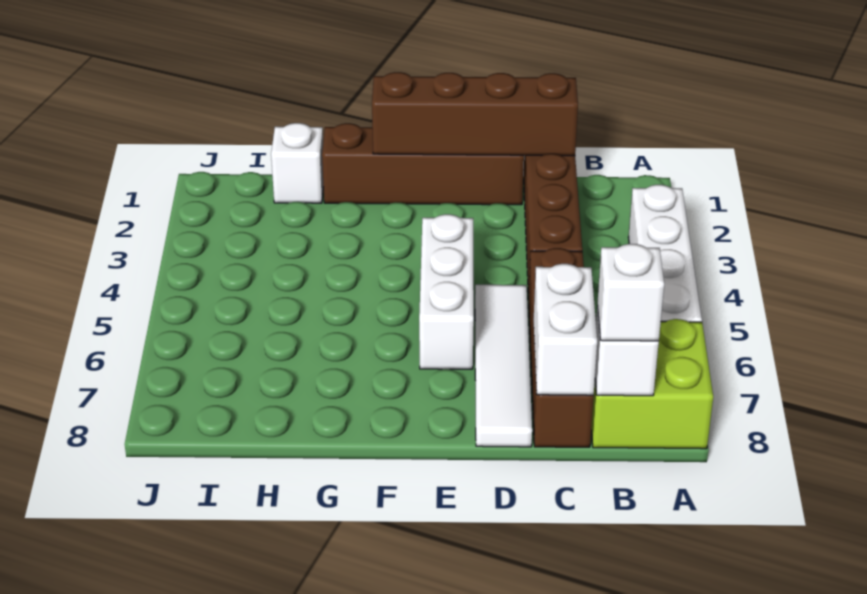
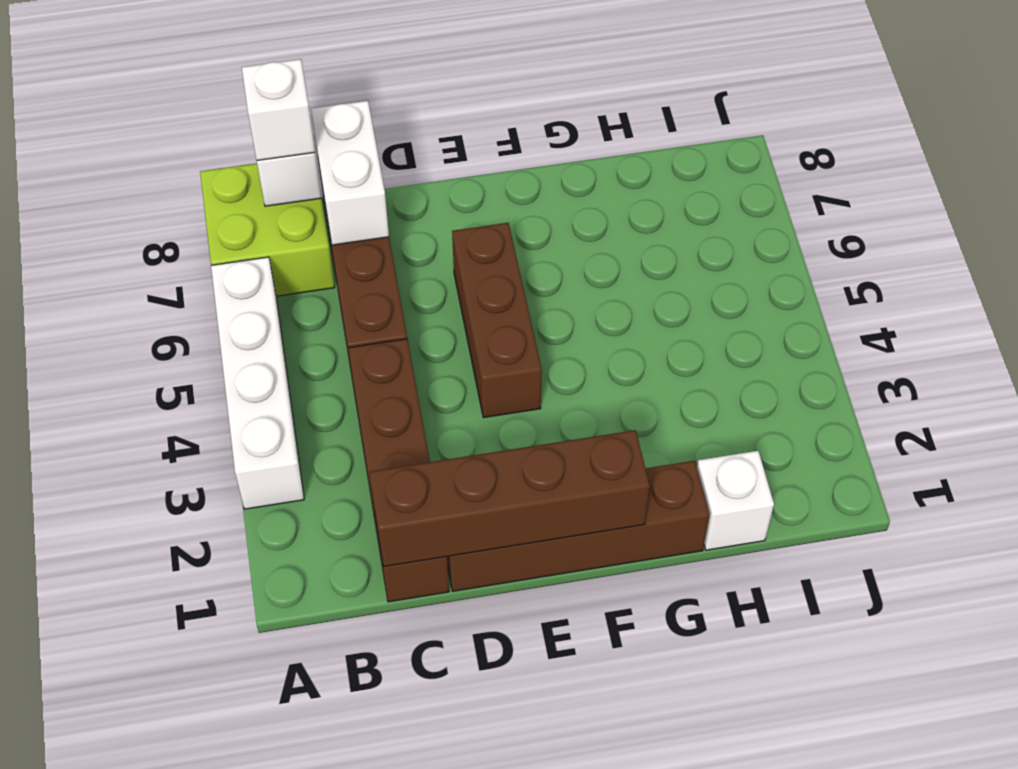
white tile D5:D8 level 1 -> none
white brick E4:E6 level 1 -> brown brick E4:E6 level 1

